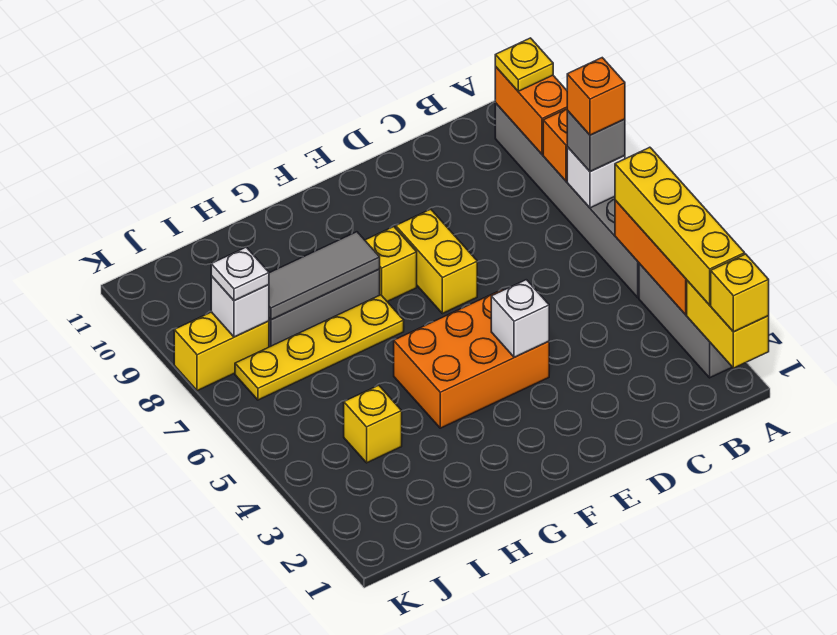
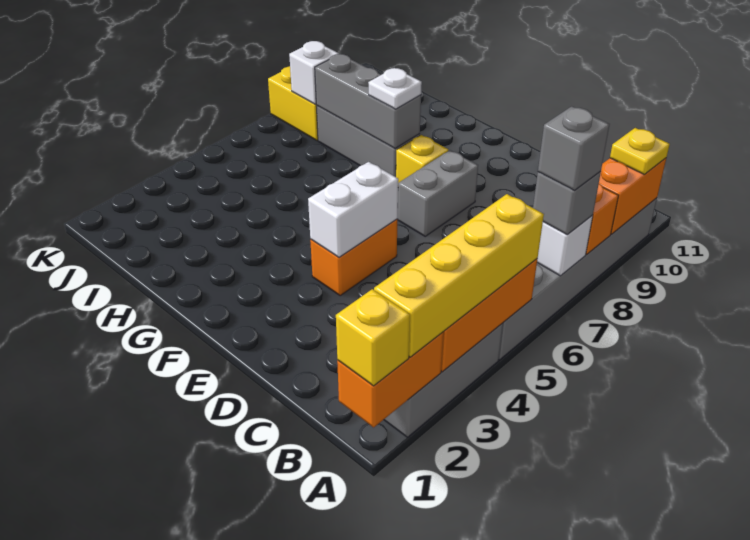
yellow brick A1:A2 level 2 -> orange brick A1:A2 level 2
orange brick A7 level 4 -> grey brick A7 level 4
orange brick E4:G5 level 1 -> orange brick E4:E5 level 1
white brick E4 level 2 -> white brick E4:E5 level 2
yellow brick E7:E8 level 1 -> grey brick E7:E8 level 1
yellow plate G7:J7 level 1 -> none
grey tile G8:I8 level 2 -> grey brick G8:I8 level 2
yellow brick I4 level 1 -> none
white plate J8 level 3 -> white plate G8 level 3

